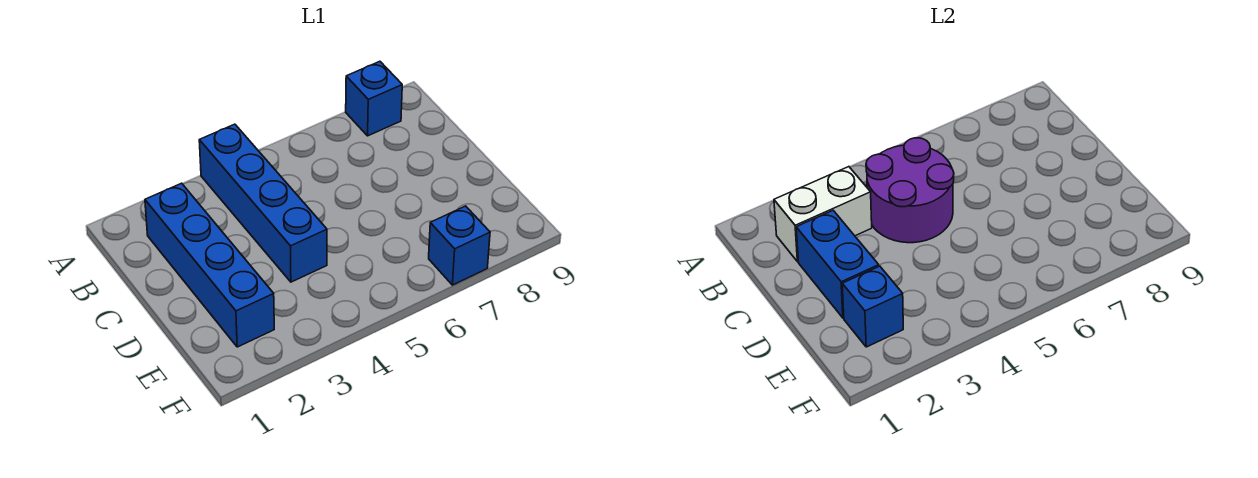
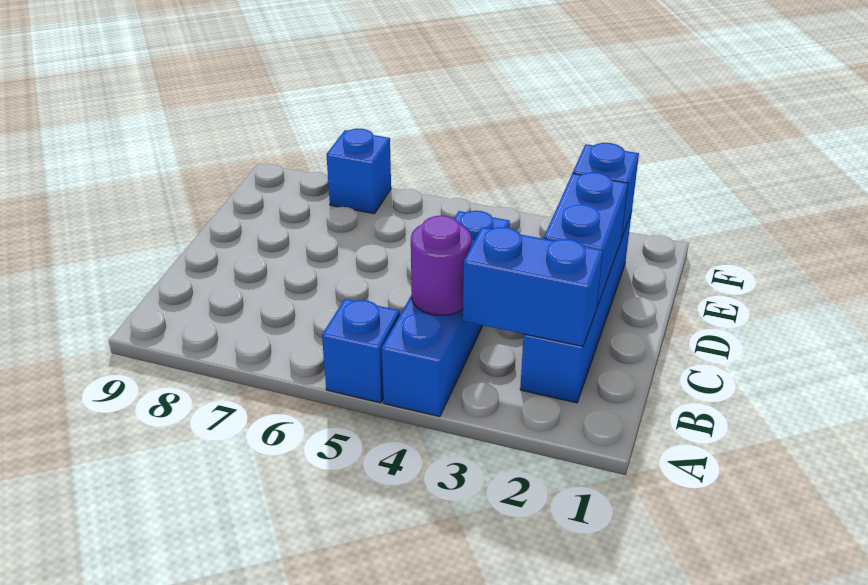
blue brick A8 level 1 -> blue brick A5 level 1
white brick B2:B3 level 2 -> blue brick B2:B3 level 2
purple round brick B4:C5 level 2 -> purple round brick B4 level 2

